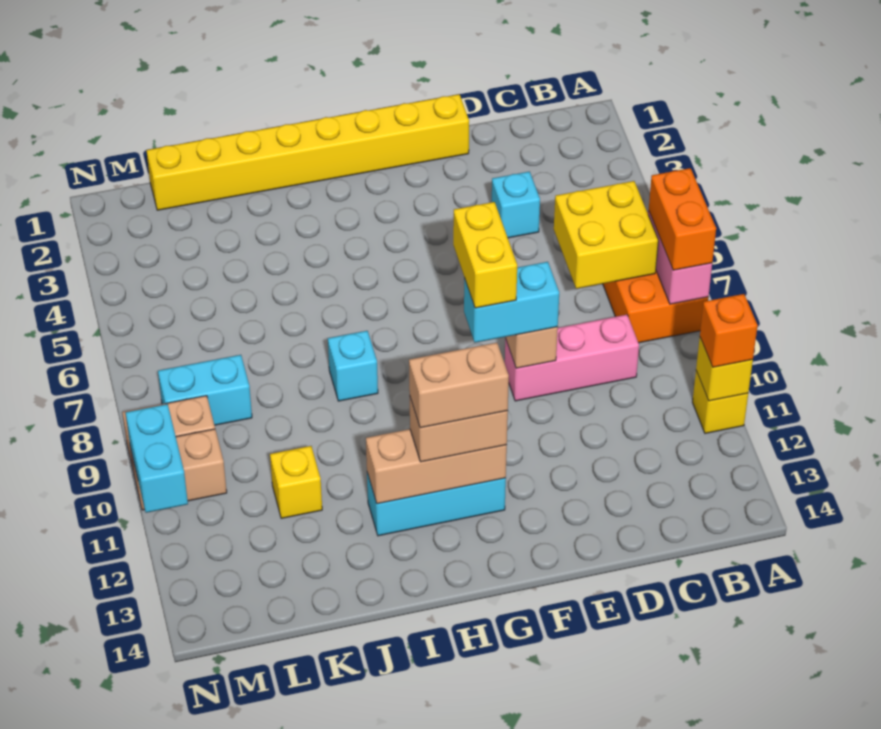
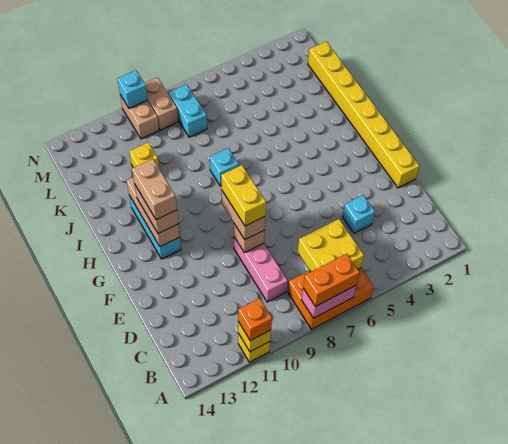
cyan brick E9:F9 level 3 -> tan brick E9:F9 level 3
yellow brick F8:F9 level 4 -> yellow brick E9:F9 level 4
cyan brick N10:N11 level 2 -> cyan brick N10 level 2

